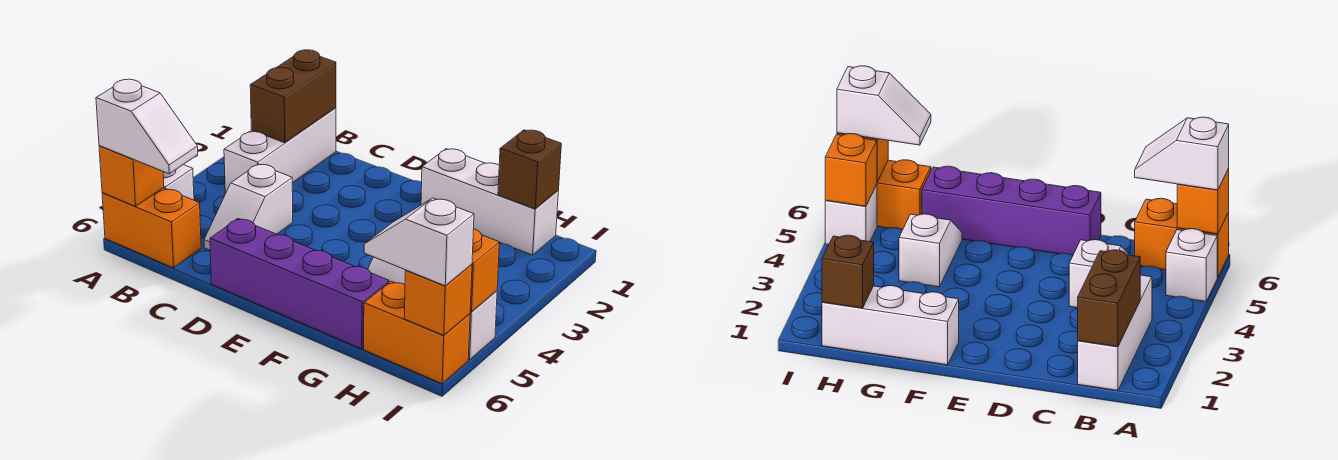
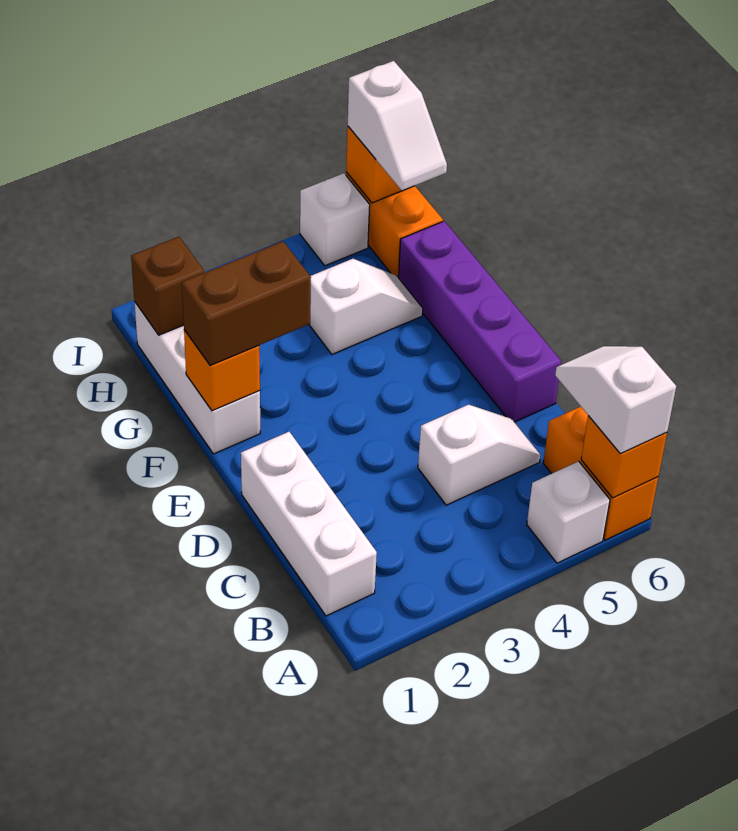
white brick B1:B3 level 1 -> white brick B1:D1 level 1
brown brick B1:B2 level 2 -> brown brick F1:F2 level 3
orange brick I5 level 2 -> orange brick F1 level 2

